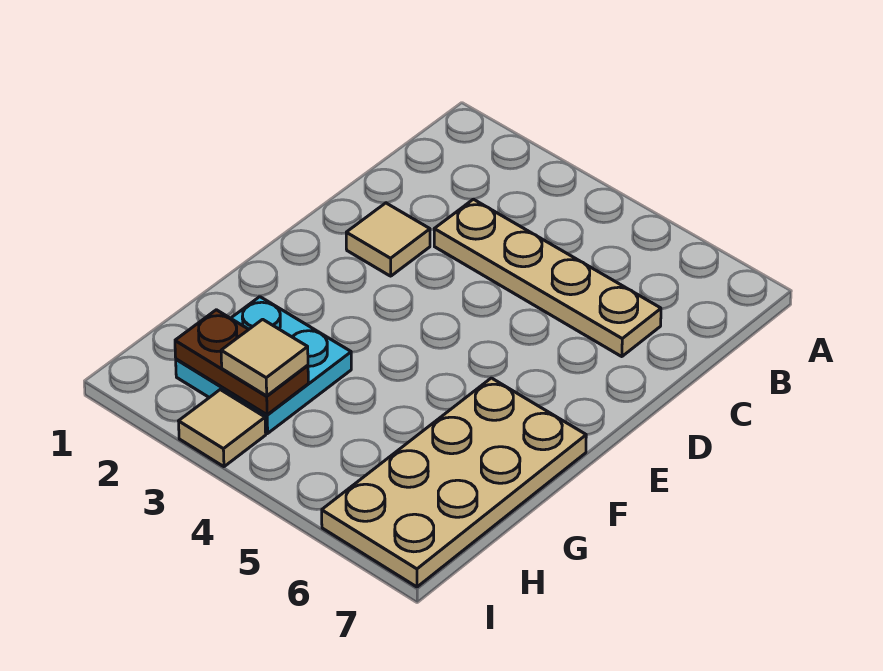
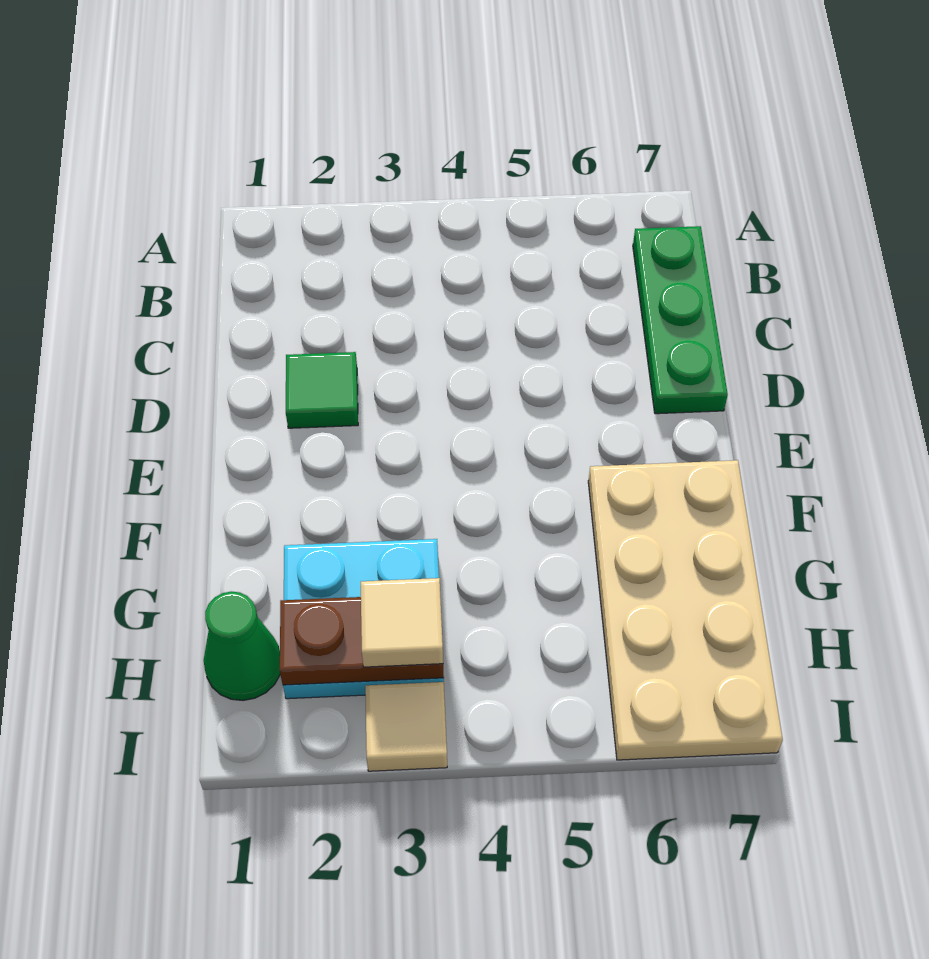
none -> green plate B7:D7 level 1
tan plate C3:C6 level 1 -> none
tan tile D2 level 1 -> green tile D2 level 1
none -> green cone H1 level 1

